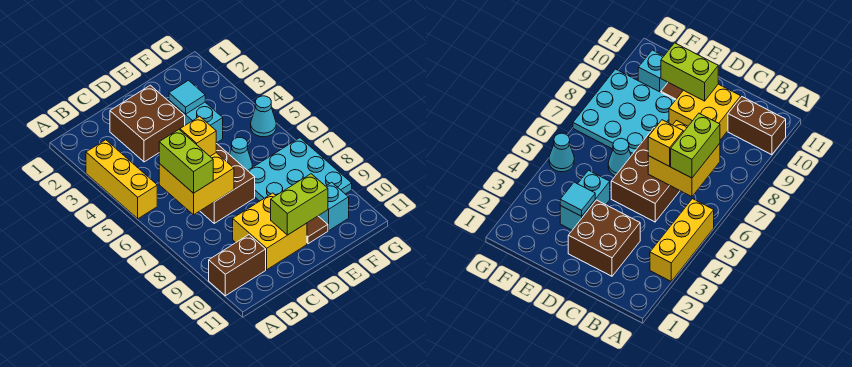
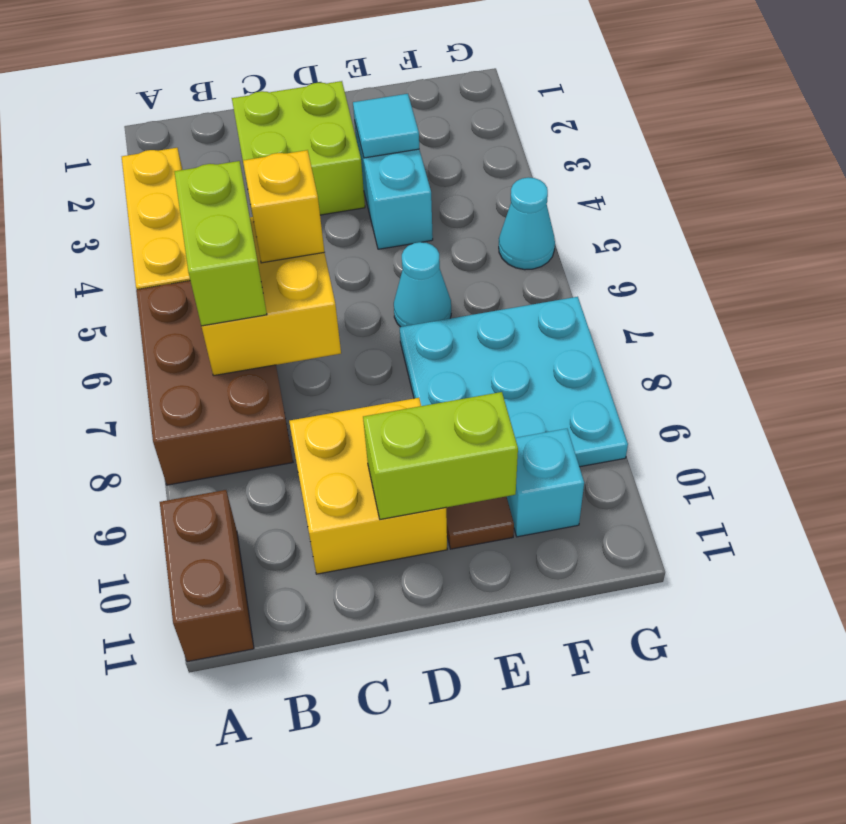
brown brick A10:B10 level 1 -> brown brick A10:A11 level 1
brown brick C2:D3 level 1 -> lime brick C2:D3 level 1
brown brick C5:D7 level 1 -> brown brick A6:B8 level 1

